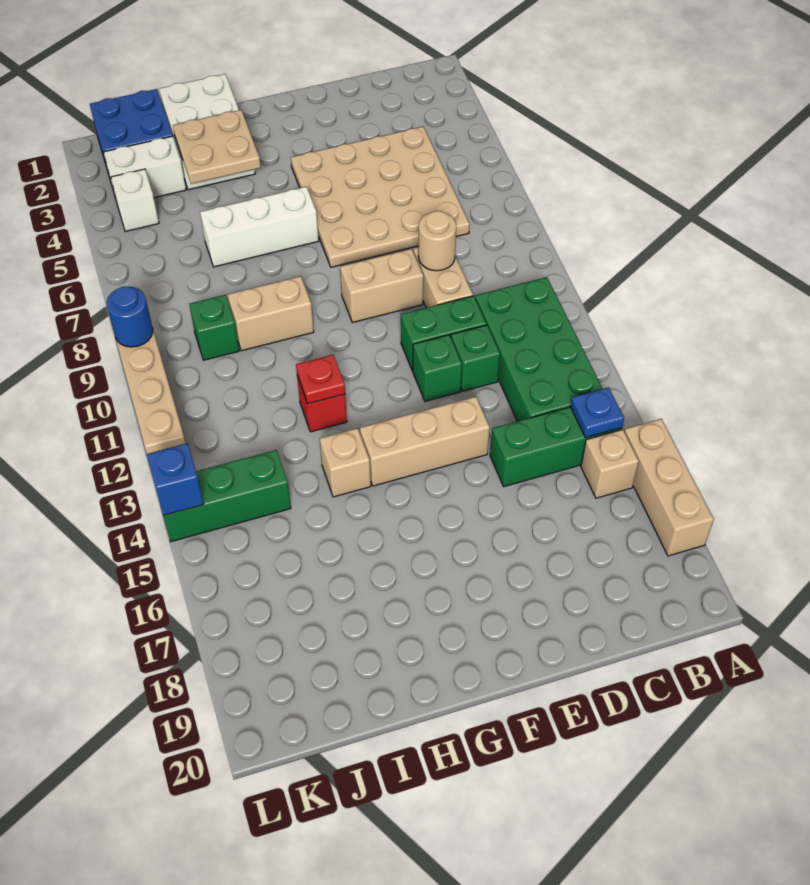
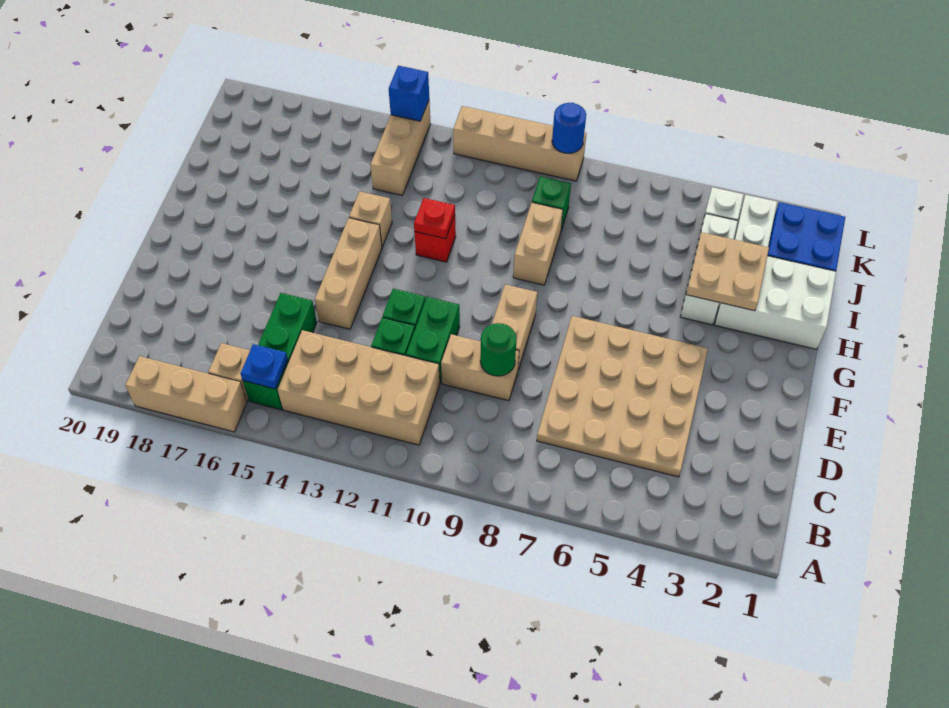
green brick B11:C14 level 1 -> tan brick B11:C14 level 1
tan round brick D9 level 2 -> green round brick D9 level 2
white brick G6:I6 level 1 -> white brick H4:J4 level 1
green brick J14:L14 level 1 -> tan brick J14:L14 level 1

